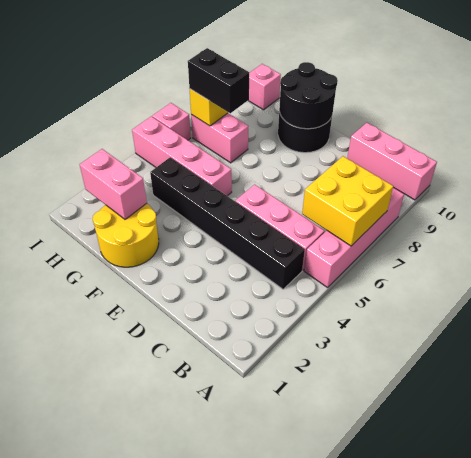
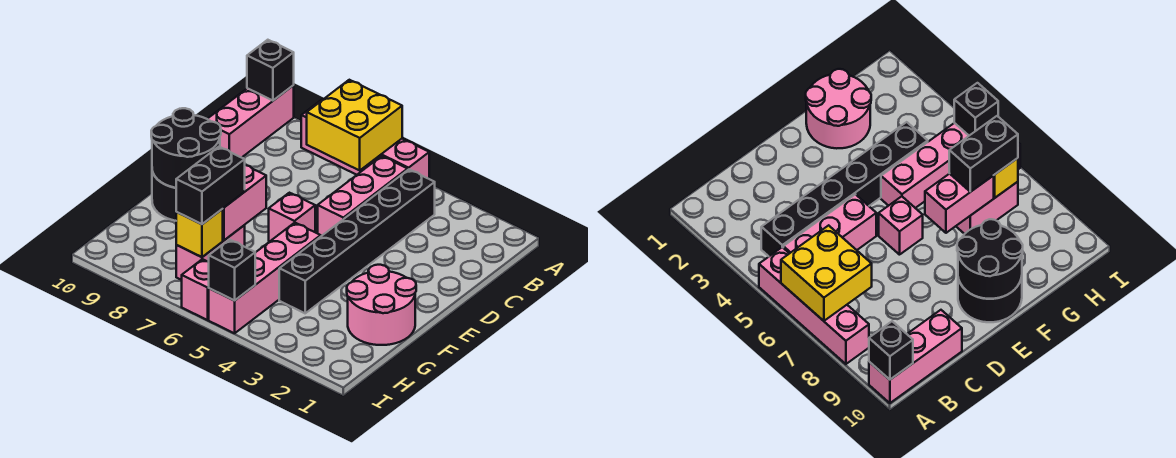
none -> black brick A10 level 2
yellow round brick F1:G2 level 1 -> pink round brick F1:G2 level 1
pink brick G2:H2 level 2 -> pink brick F7:G7 level 2
pink brick H10 level 1 -> pink brick E6 level 1
none -> black brick I5 level 2

